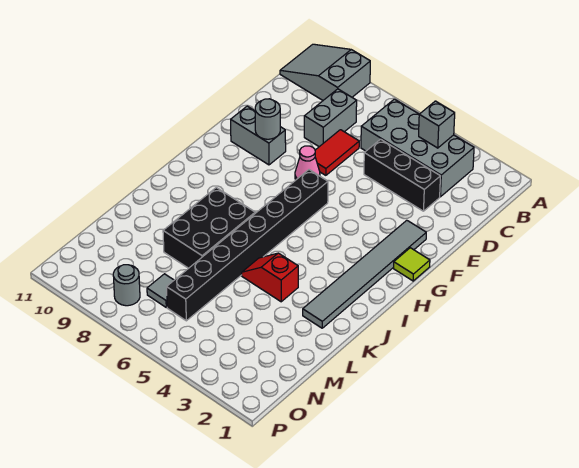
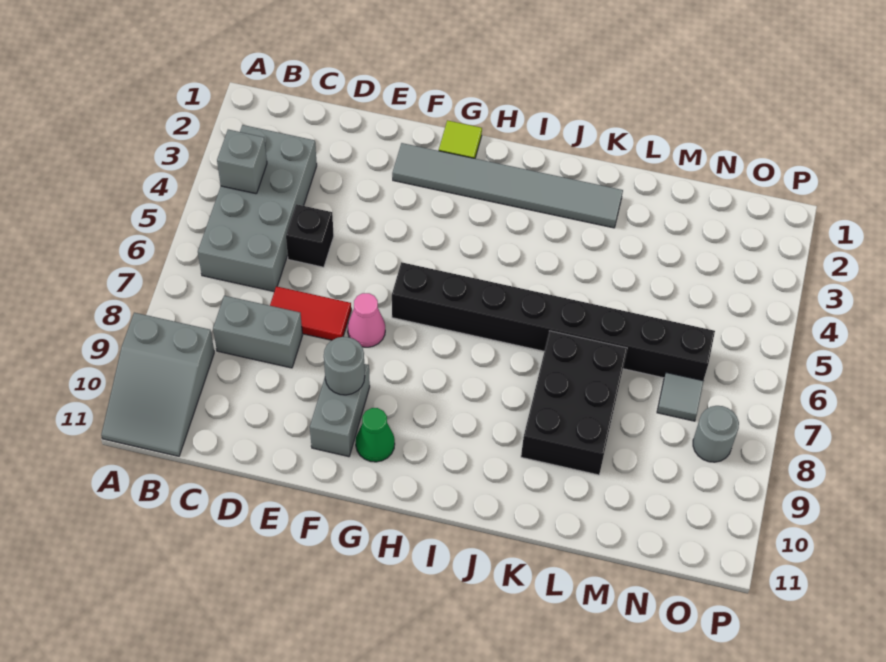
black brick D3:D5 level 1 -> black brick D5 level 1
none -> green cone G10 level 1
black brick J7:L8 level 1 -> black brick K7:L9 level 1
red slope K4:K5 level 1 top 4 -> none

